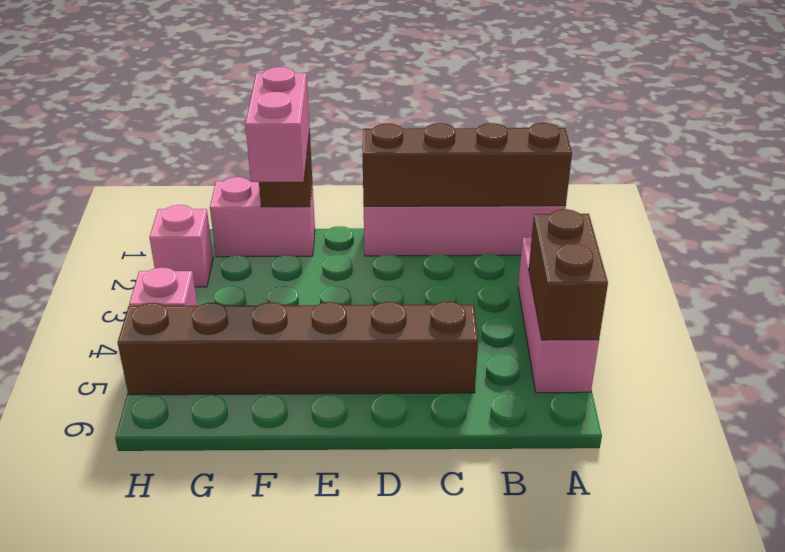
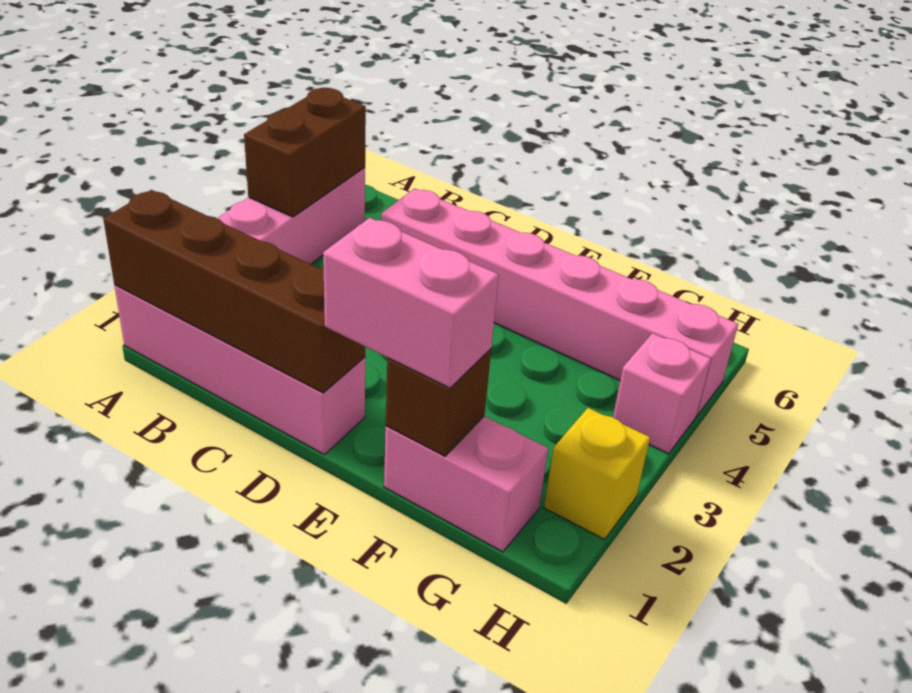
brown brick C5:H5 level 1 -> pink brick C5:H5 level 1
pink brick F1:F2 level 3 -> pink brick E1:F1 level 3
pink brick H2 level 1 -> yellow brick H2 level 1

